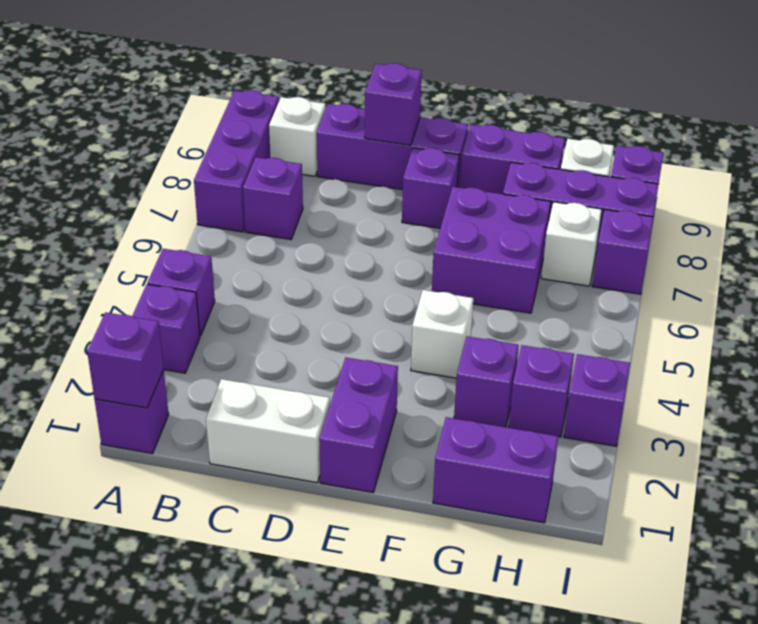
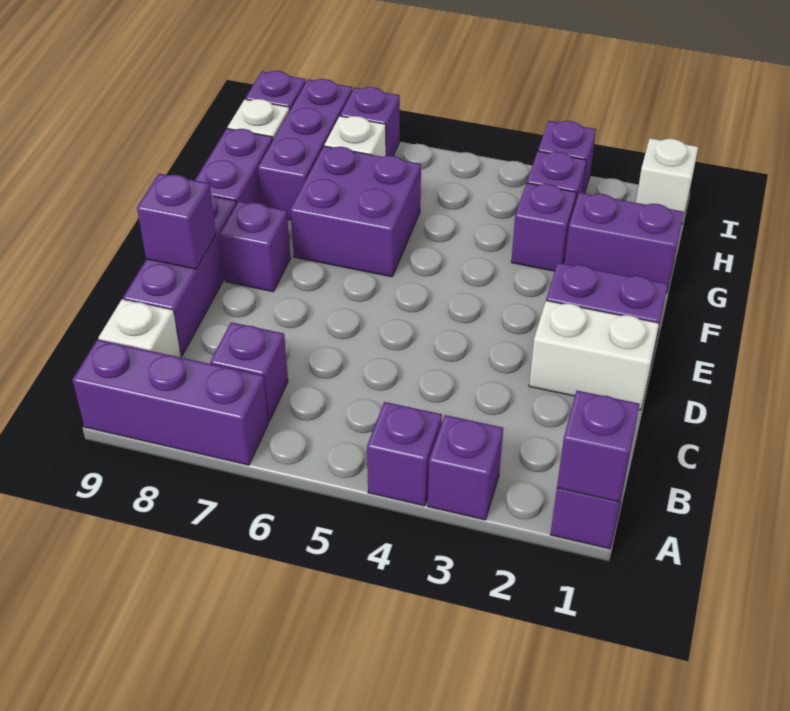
white brick C1:D1 level 1 -> white brick D1:D2 level 1
white brick F4 level 1 -> white brick I1 level 1
purple brick G1:H1 level 1 -> purple brick G1:G2 level 1

